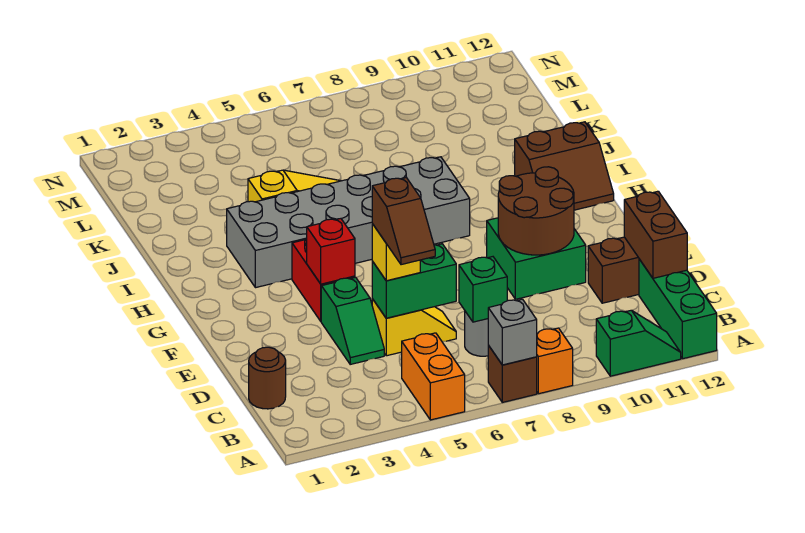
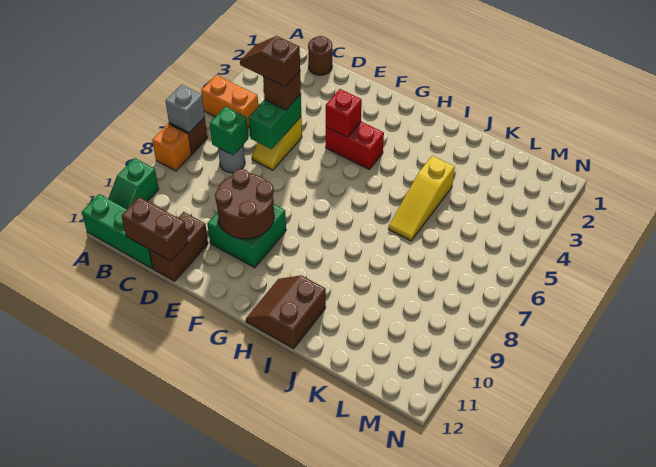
green slope D4:E4 level 1 top E -> none
yellow brick D5 level 3 -> brown brick D5 level 3
grey brick H3:I8 level 1 -> none

